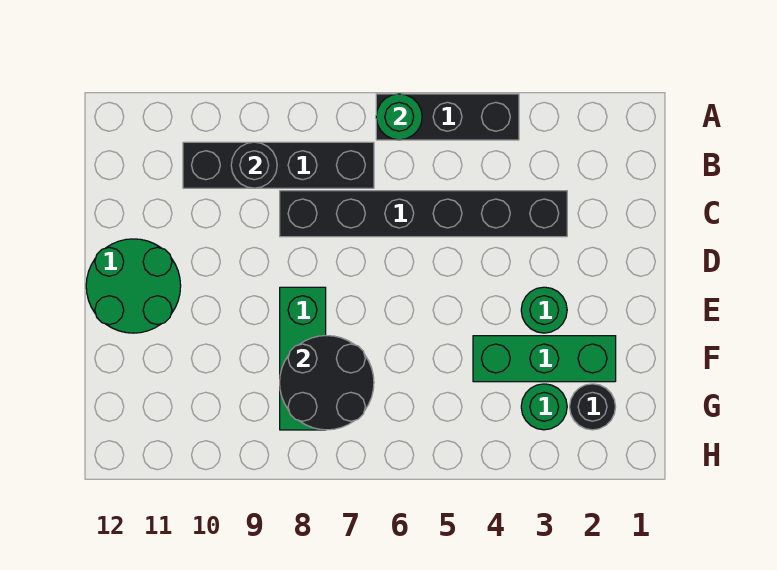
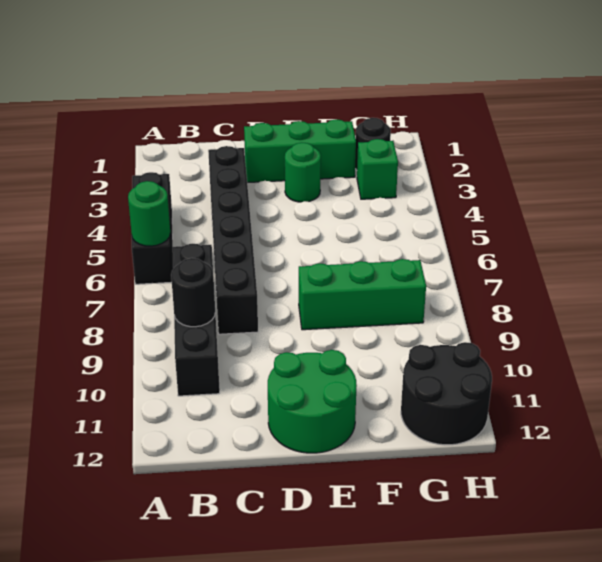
green brick F2:F4 level 1 -> green brick D2:F2 level 1
black round brick F7:G8 level 2 -> black round brick G11:H12 level 1
green round brick G3 level 1 -> green brick G3 level 1

